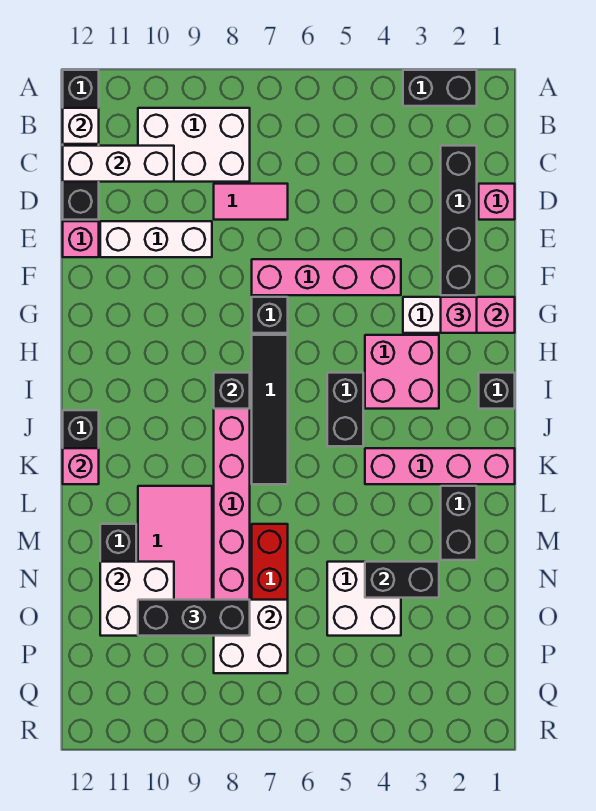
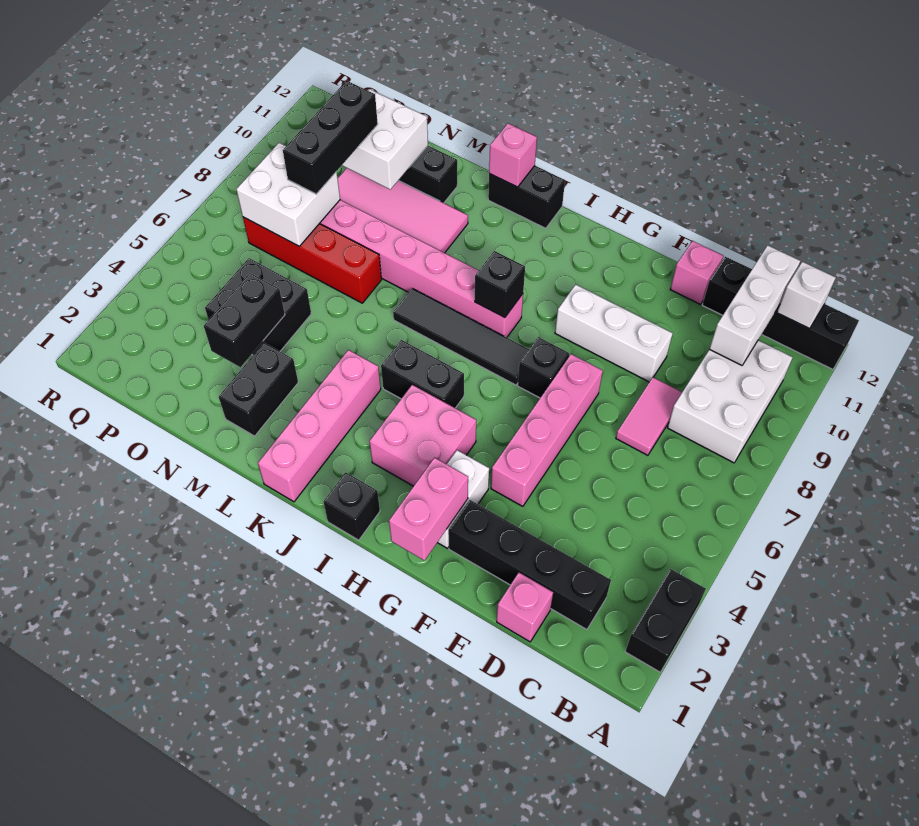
white brick E9:E11 level 1 -> white brick E9:G9 level 1
pink brick G2 level 3 -> none
black brick L2:M2 level 1 -> black brick M2:M3 level 1
white brick N4:O5 level 1 -> black brick N4:O5 level 1

